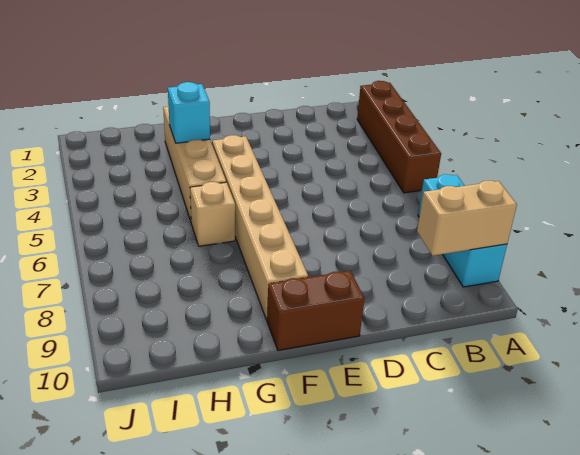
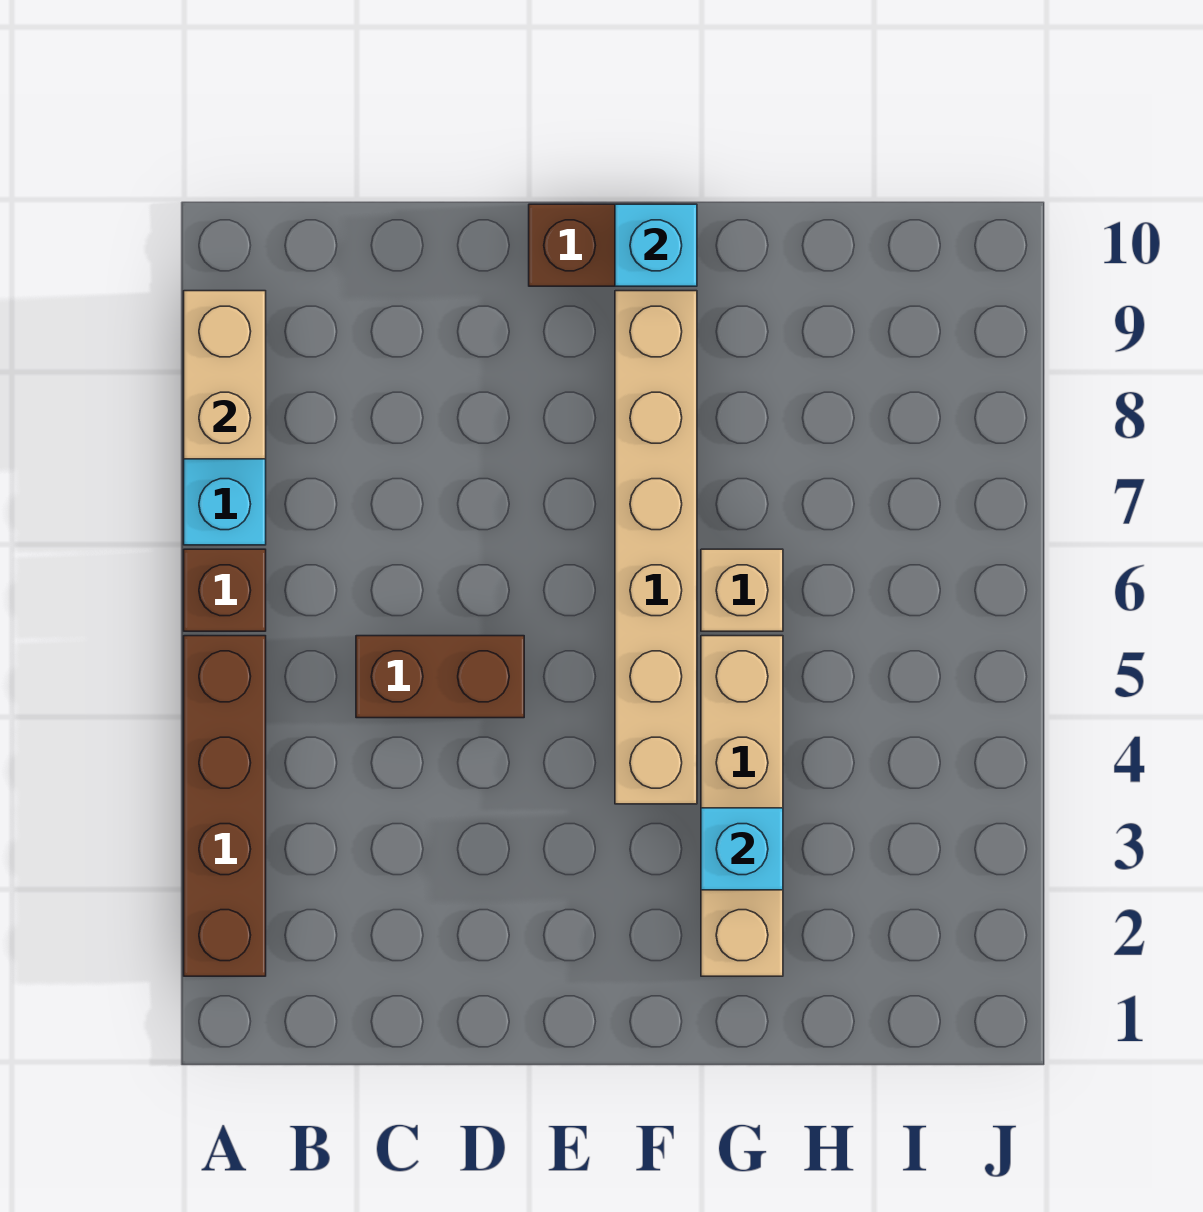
none -> brown brick A6 level 1
tan brick A9:B9 level 2 -> tan brick A8:A9 level 2
none -> brown brick C5:D5 level 1
none -> cyan brick F10 level 2

